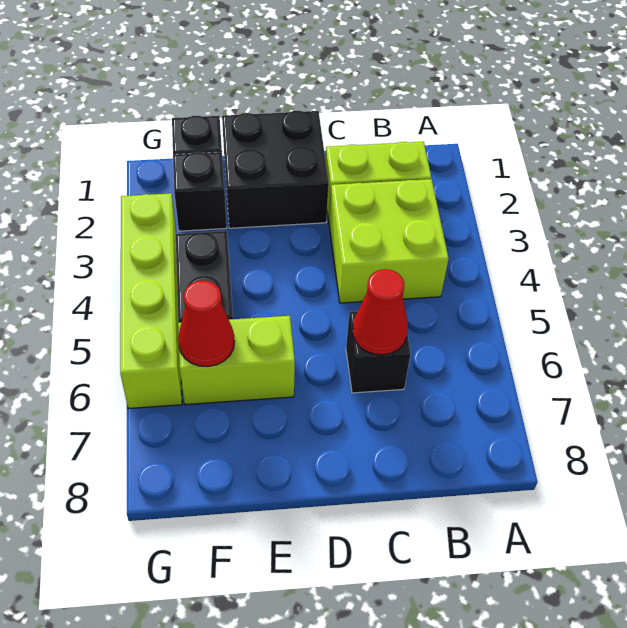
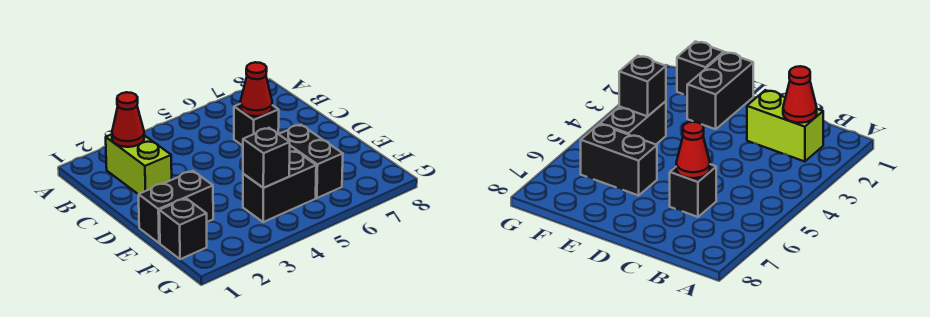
lime brick B3:C4 level 1 -> none
black brick D1:E2 level 1 -> black brick E1:E2 level 1
lime brick E6:F6 level 1 -> black brick E6:F6 level 1
black brick F2 level 1 -> black brick F4 level 2
red cone F6 level 2 -> red cone B2 level 2
lime brick G3:G6 level 1 -> none

